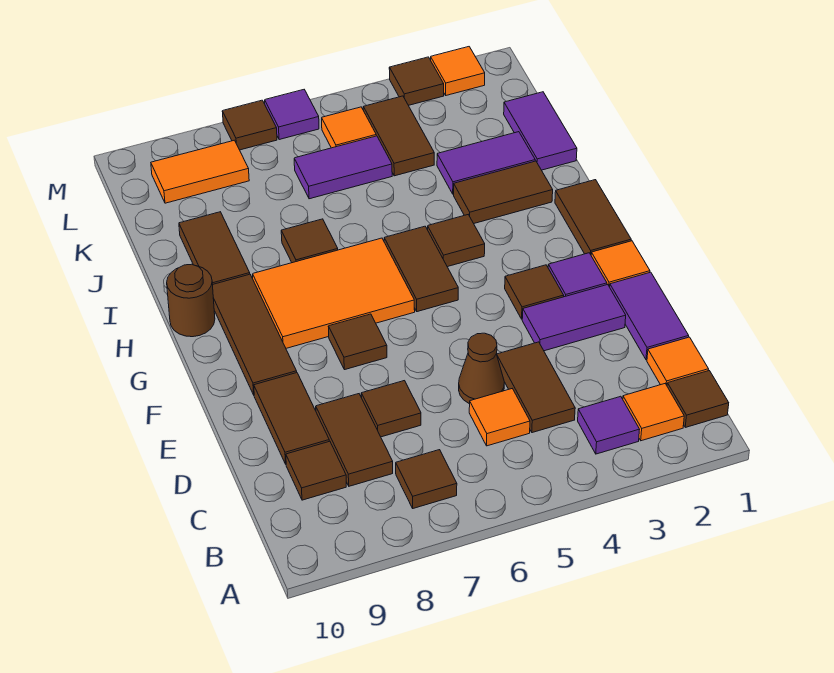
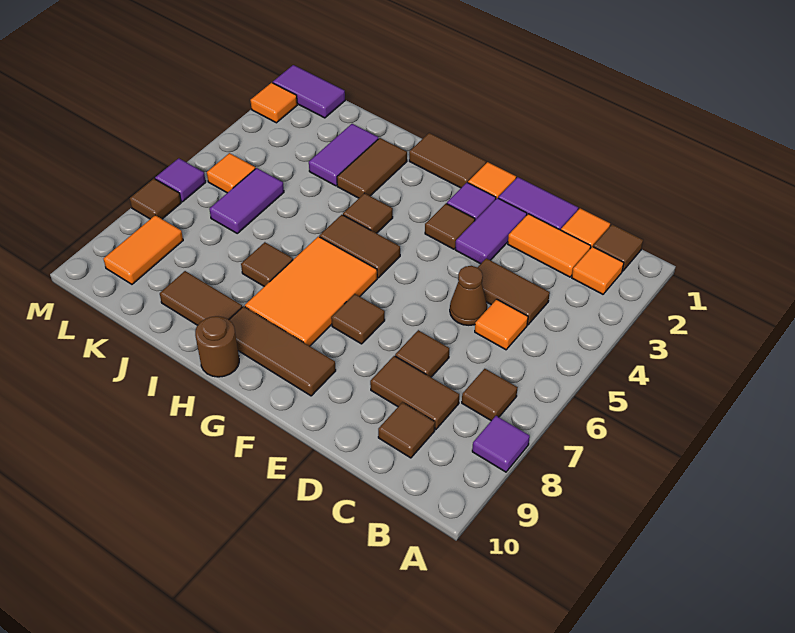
purple tile B3 level 1 -> purple tile A8 level 1
none -> orange tile C2:D2 level 1
brown tile D9:E9 level 1 -> none
purple tile J1:K1 level 1 -> purple tile L1:M1 level 1
brown tile K4:L4 level 1 -> none
brown tile M3 level 1 -> none

